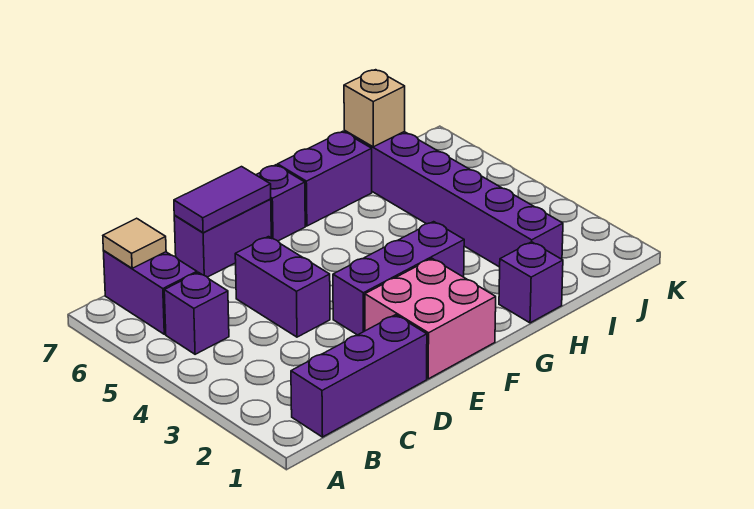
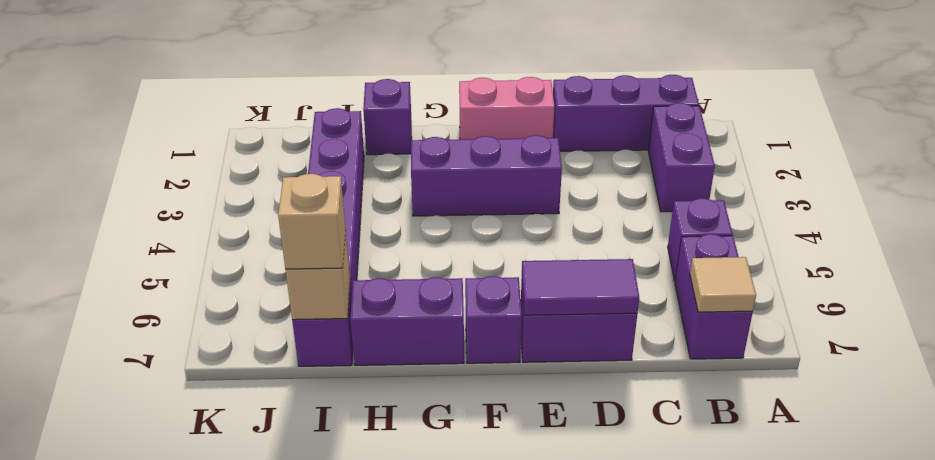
purple brick D4:D5 level 1 -> purple brick B2:B3 level 1
pink brick E1:F2 level 1 -> pink brick E1:F1 level 1
none -> tan brick I7 level 3

